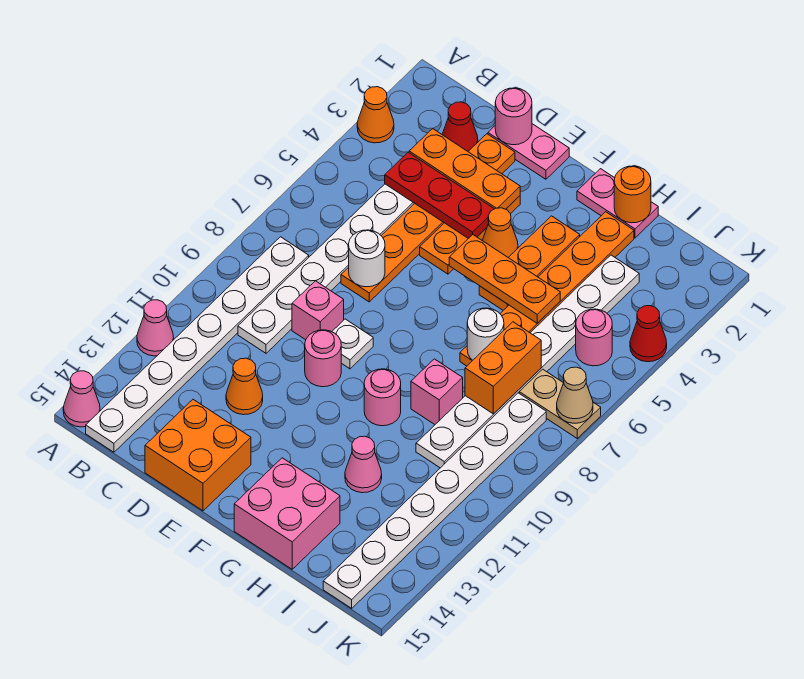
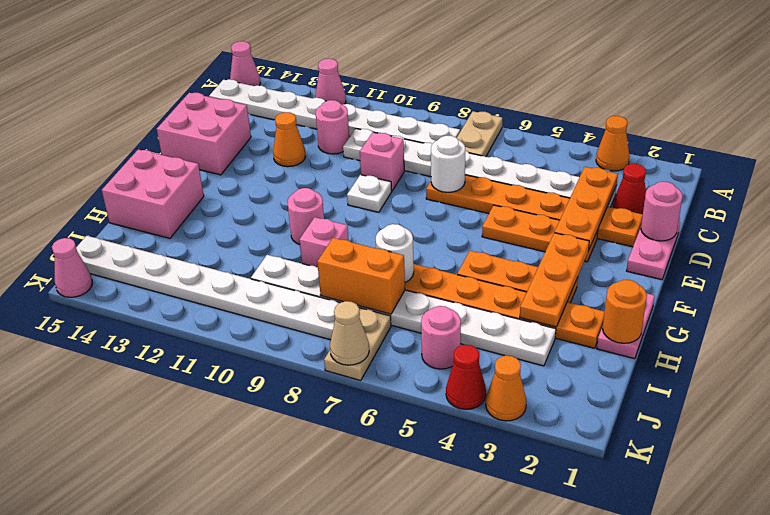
none -> tan plate A7:B7 level 1
red plate C4:E4 level 2 -> none
orange brick D14:E15 level 1 -> pink brick D14:E15 level 1
pink round brick E10 level 1 -> pink round brick C11 level 1
orange cone F4 level 1 -> orange cone K3 level 1
orange plate F5:H5 level 2 -> orange plate F3:H3 level 2
pink cone H12 level 1 -> pink cone K15 level 1

